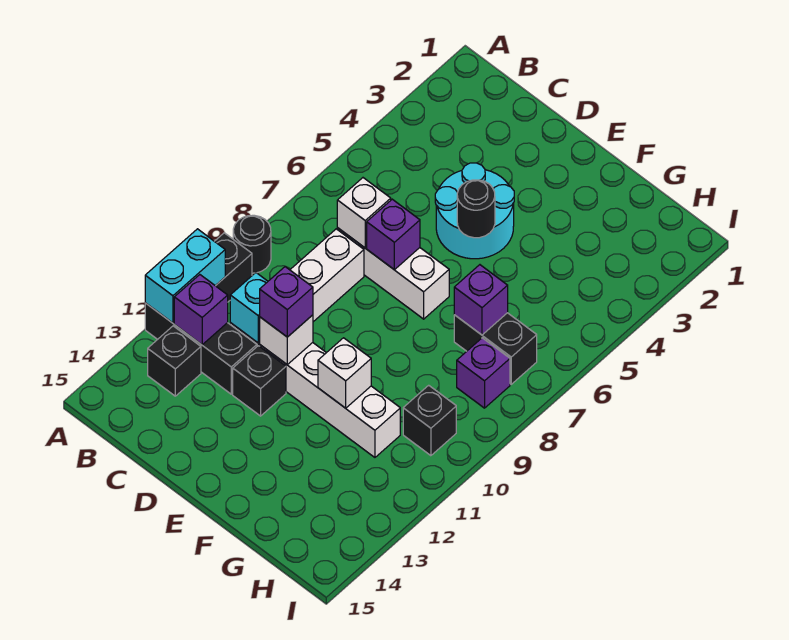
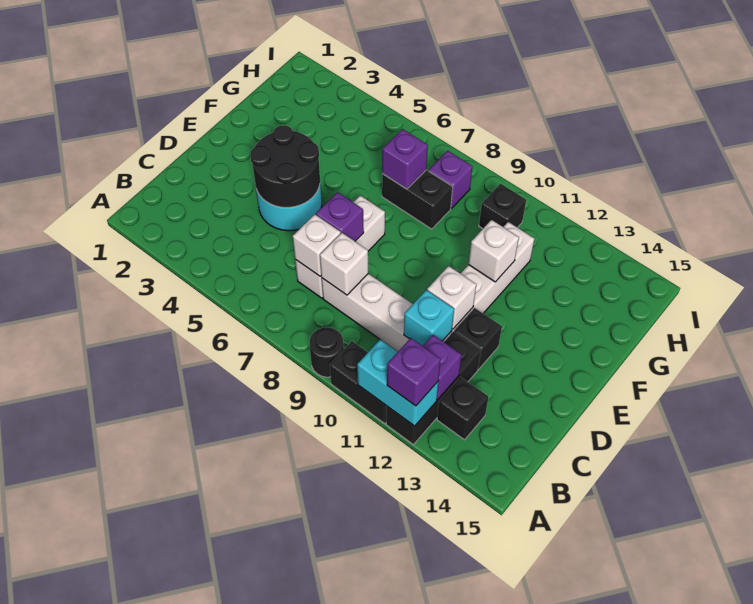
none -> white brick C8 level 2
purple brick D11 level 3 -> purple brick A12 level 3
black round brick E5 level 2 -> black round brick D4:E5 level 2
black brick G7:H7 level 1 -> black brick G7:G8 level 1

